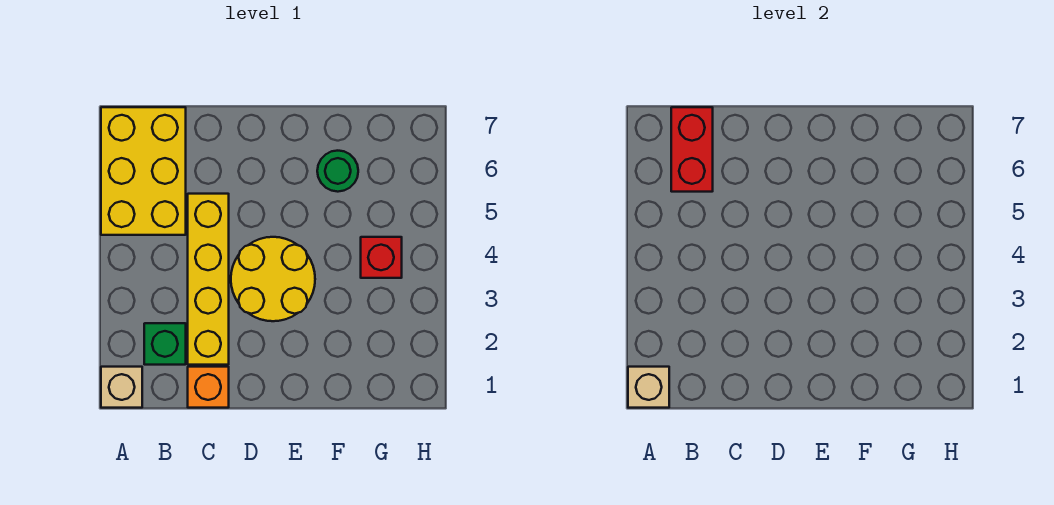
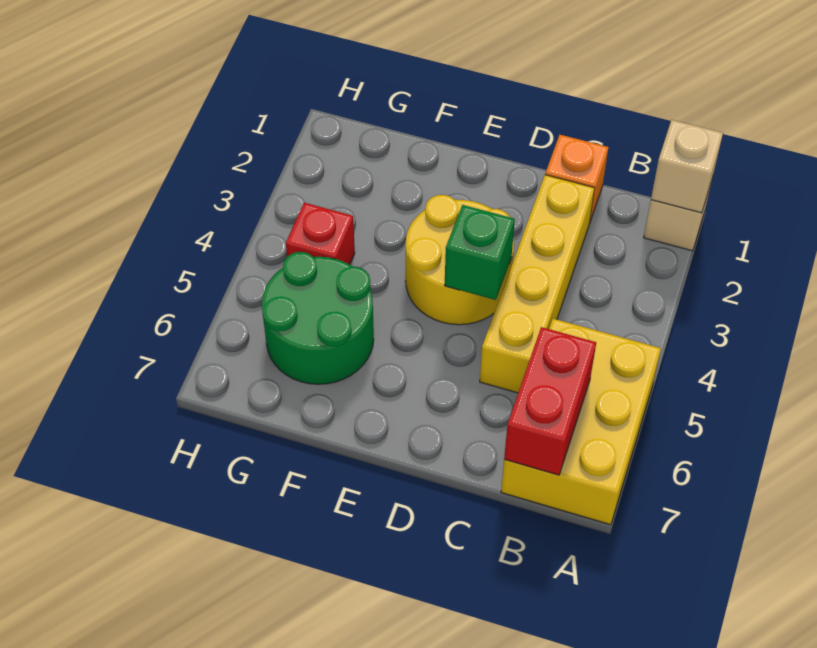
green brick B2 level 1 -> green brick D4 level 2
green round brick F6 level 1 -> green round brick F5:G6 level 1

